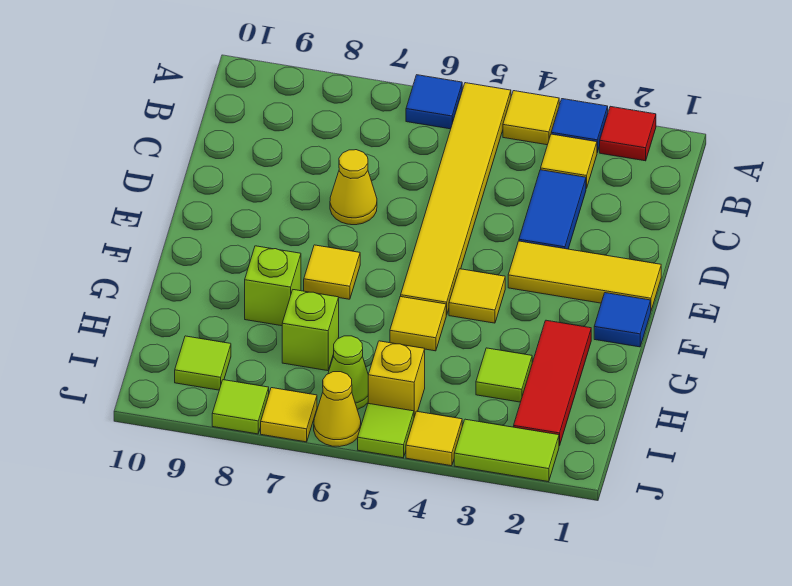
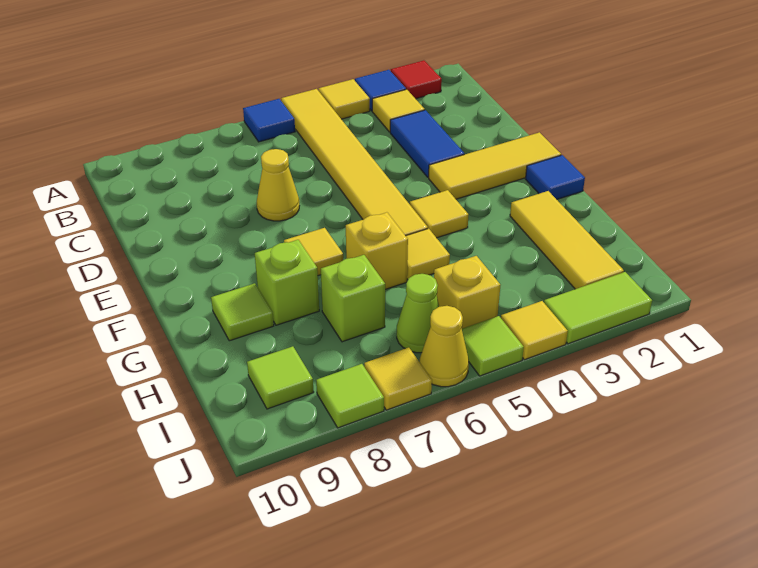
red tile G2:I2 level 1 -> yellow tile G2:I2 level 1
none -> yellow brick G6 level 1
lime tile H3 level 1 -> lime tile G9 level 1

